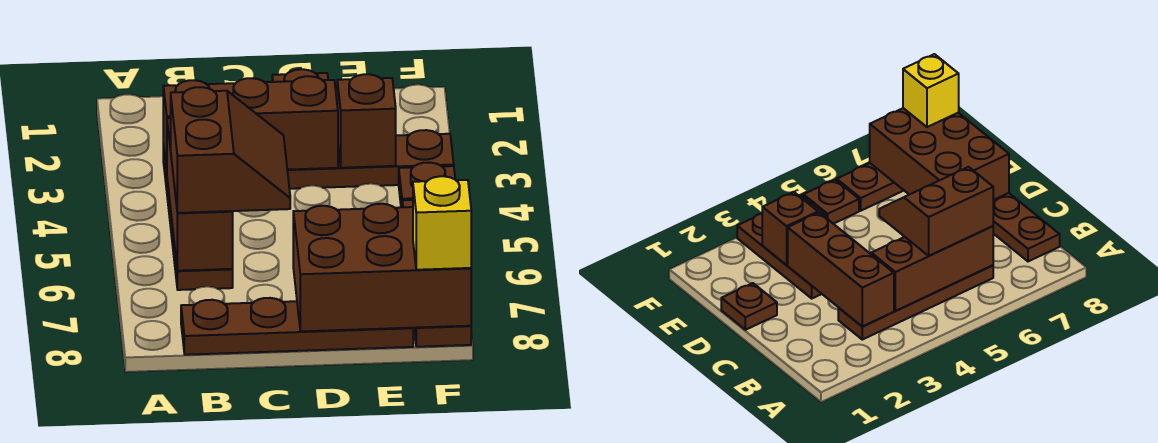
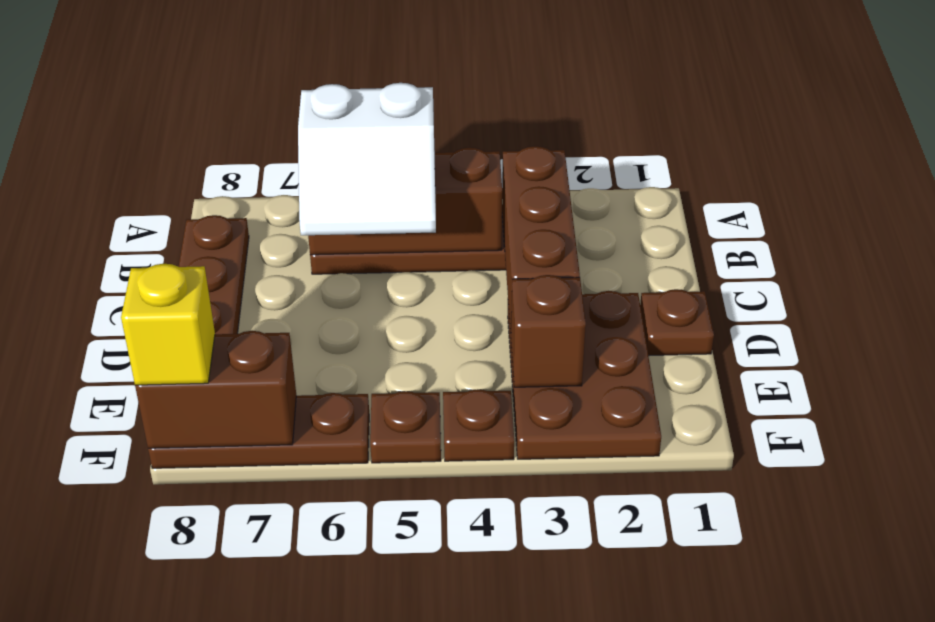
brown slope B5:C6 level 3 top B -> white slope B5:C6 level 3 top B
brown plate D3:F3 level 1 -> brown plate D2:F3 level 1
brown brick D7:F8 level 2 -> brown brick F7:F8 level 2

